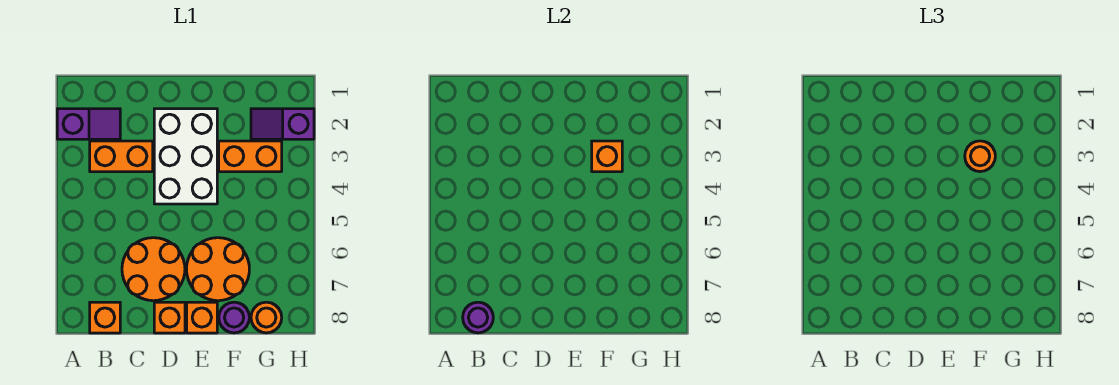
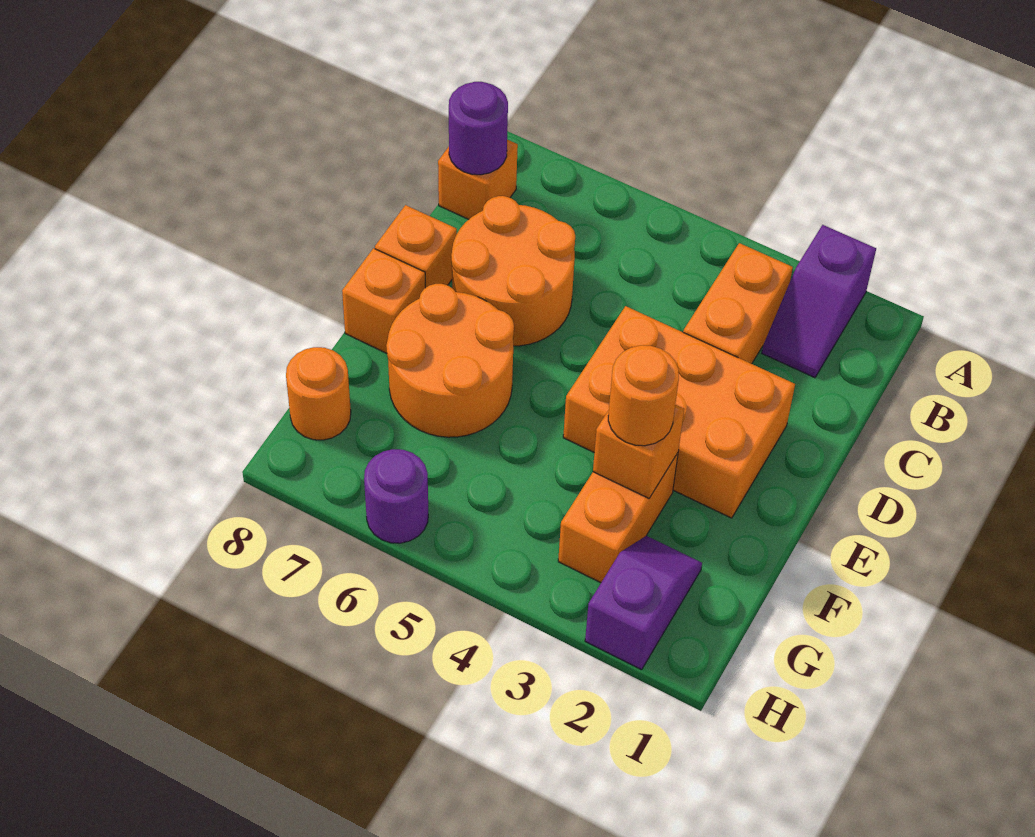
white brick D2:E4 level 1 -> orange brick D2:E4 level 1
purple round brick F8 level 1 -> purple round brick H6 level 1

